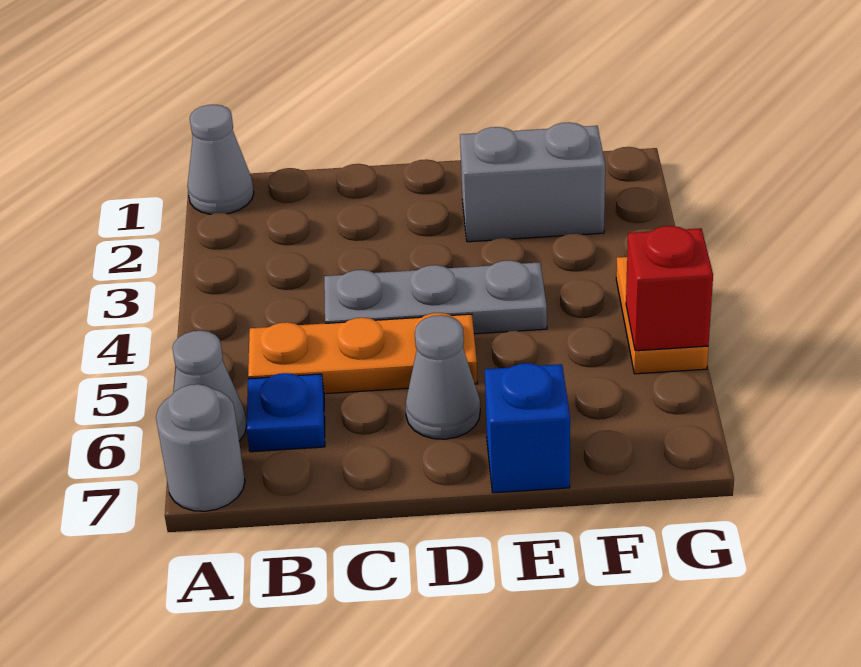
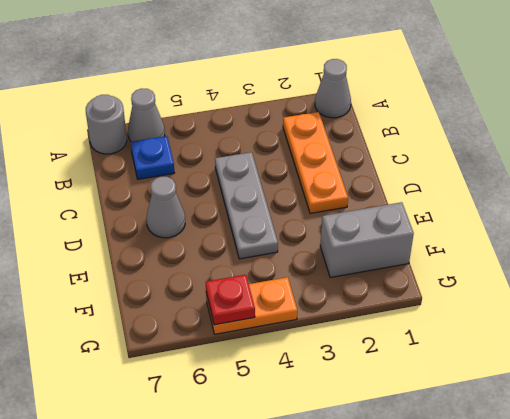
orange plate B5:D5 level 1 -> orange plate B2:D2 level 1
grey brick E2:F2 level 1 -> grey brick F1:F2 level 1
blue brick E7 level 1 -> none
red brick G5 level 2 -> red plate G5 level 2

